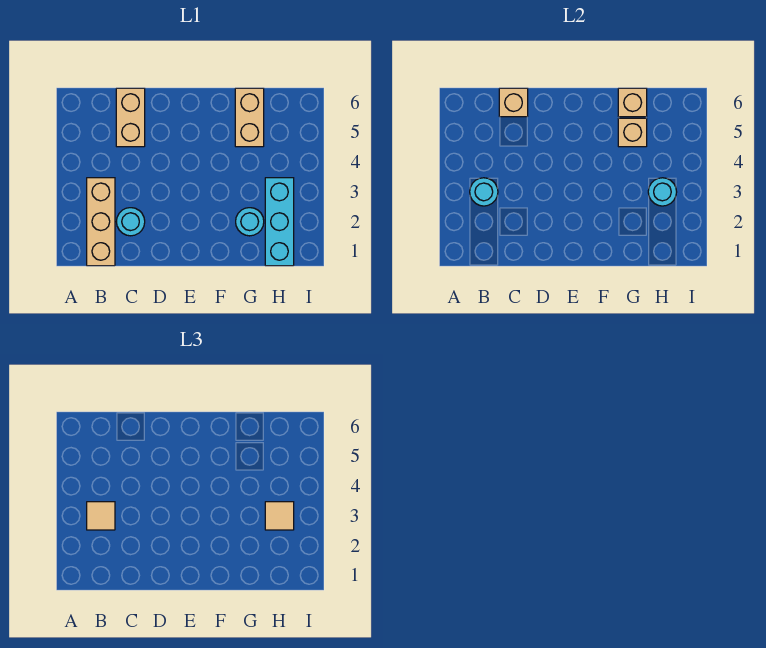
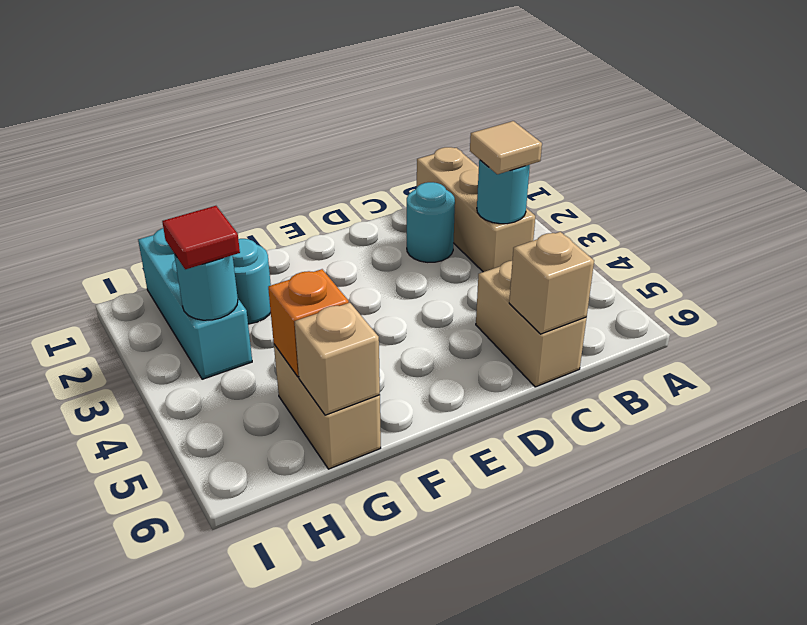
tan brick G5 level 2 -> orange brick G5 level 2
tan tile H3 level 3 -> red tile H3 level 3

